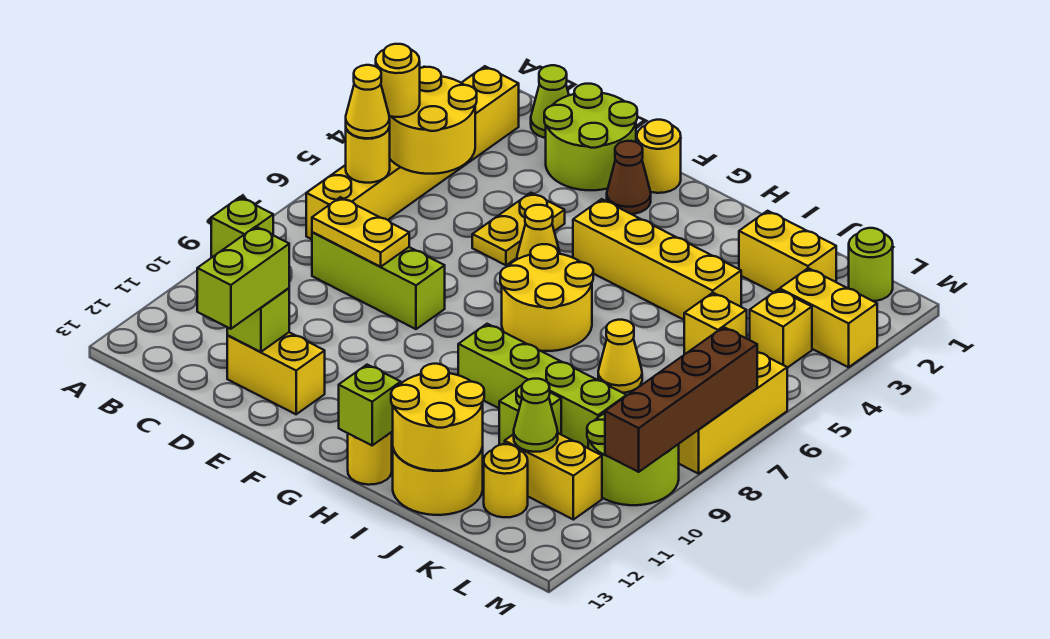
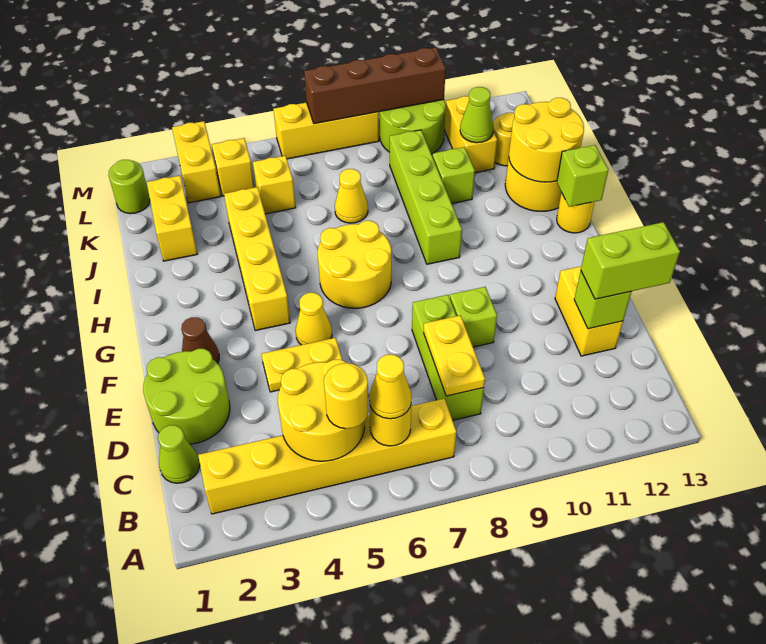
lime brick A9 level 1 -> lime brick E9 level 1
yellow round brick F1 level 1 -> none

